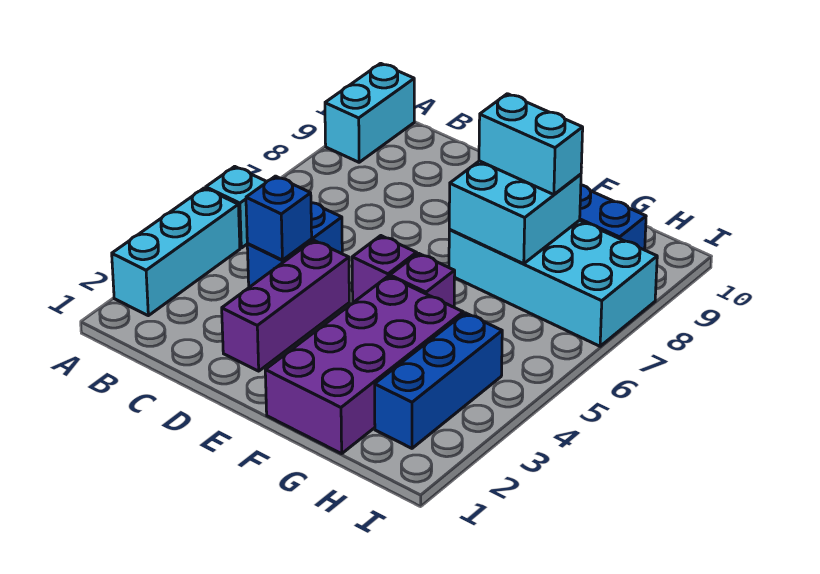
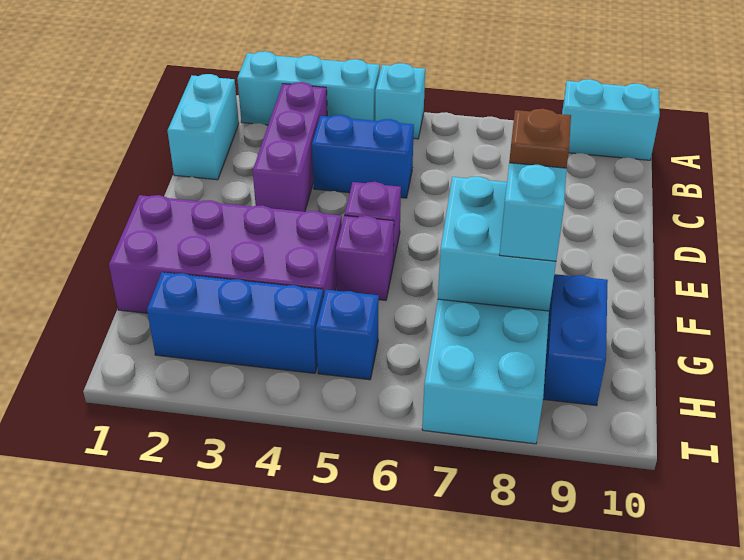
none -> cyan brick B1:C1 level 1
blue brick C4 level 2 -> blue brick H5 level 1
purple brick D2:D4 level 1 -> purple brick B3:D3 level 1
none -> brown plate F8 level 4

